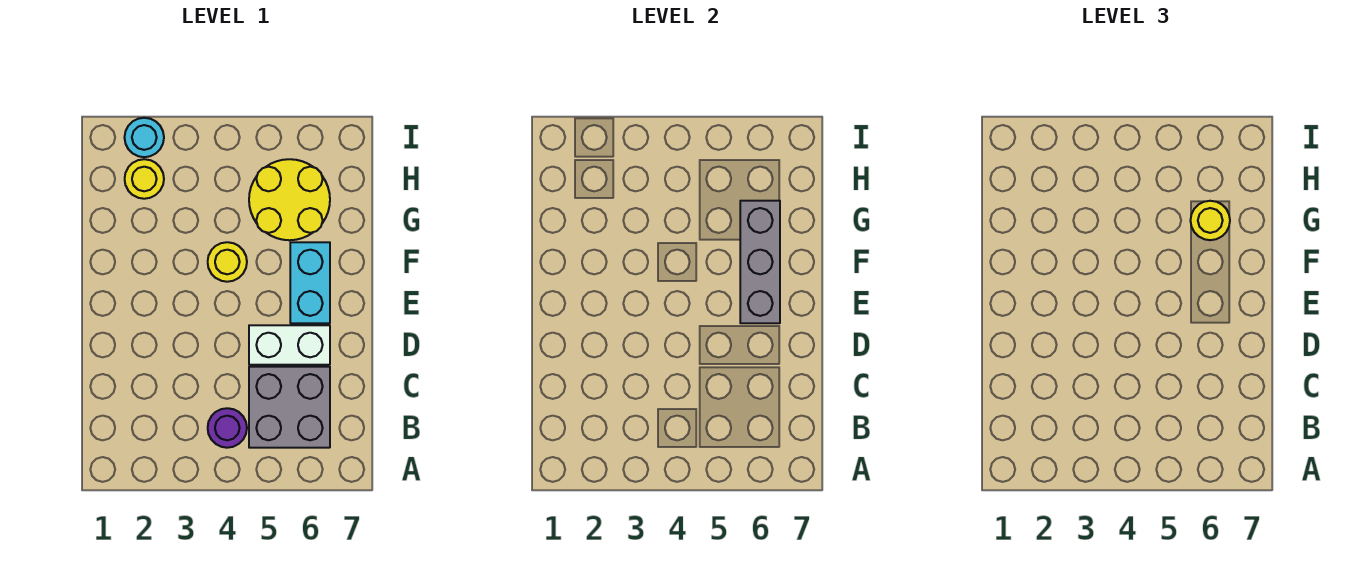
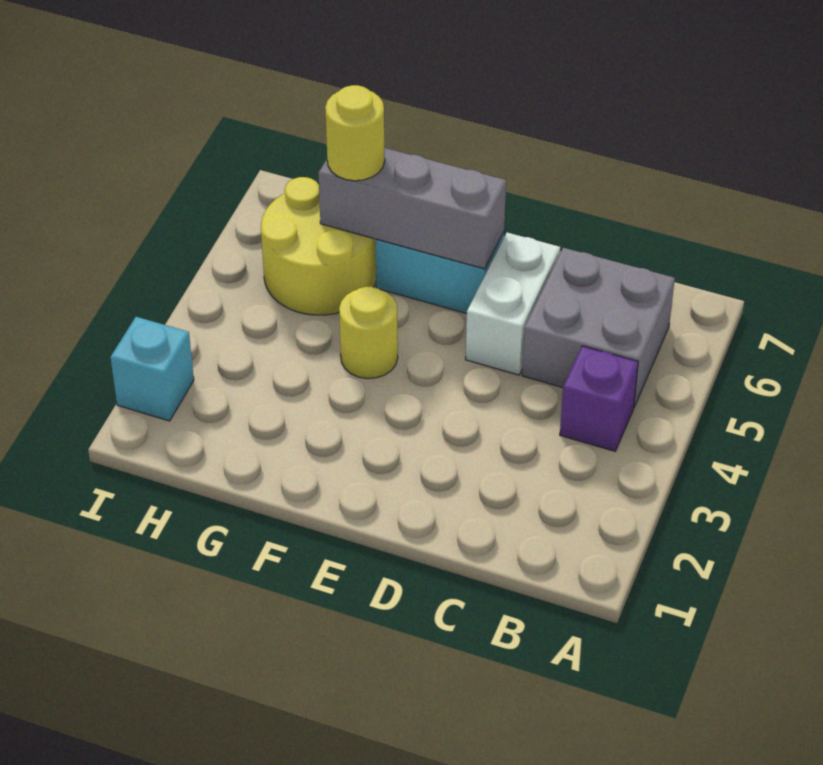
purple round brick B4 level 1 -> purple brick B4 level 1
yellow round brick H2 level 1 -> none
cyan round brick I2 level 1 -> cyan brick I2 level 1

